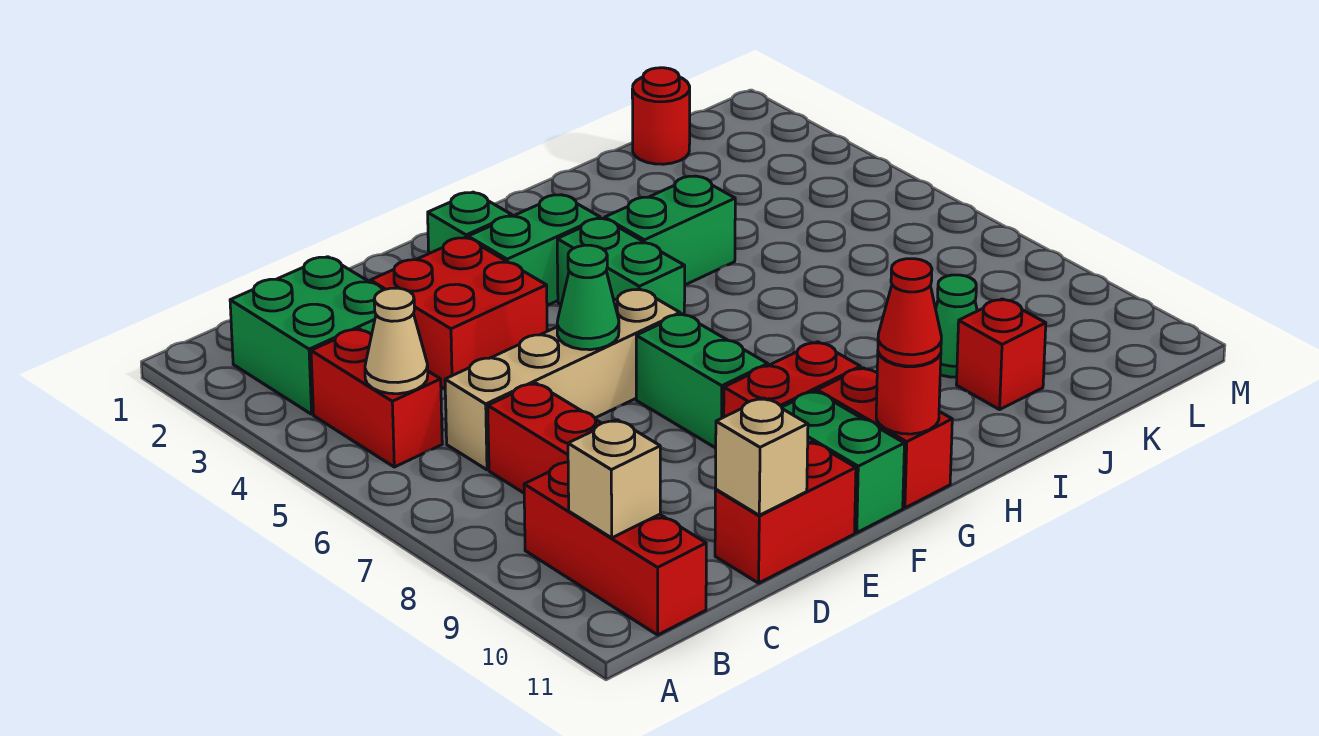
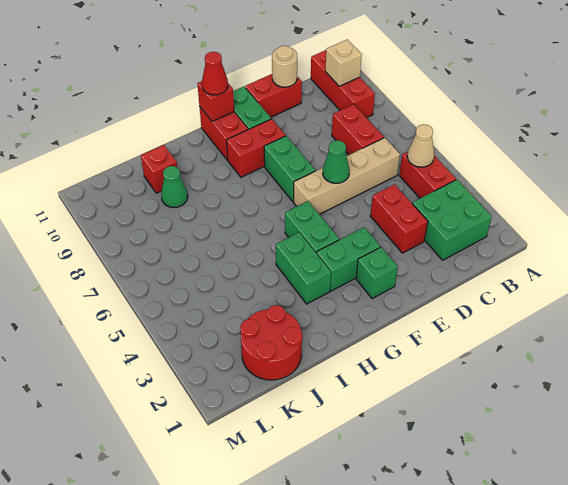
red brick D3:E4 level 1 -> red brick D3:D4 level 1
tan brick D11 level 2 -> tan round brick D11 level 2
red round brick G11 level 2 -> red brick G11 level 2
green brick H4:I4 level 1 -> green brick H3:H4 level 1
red round brick K1 level 1 -> red round brick J1:K2 level 1

